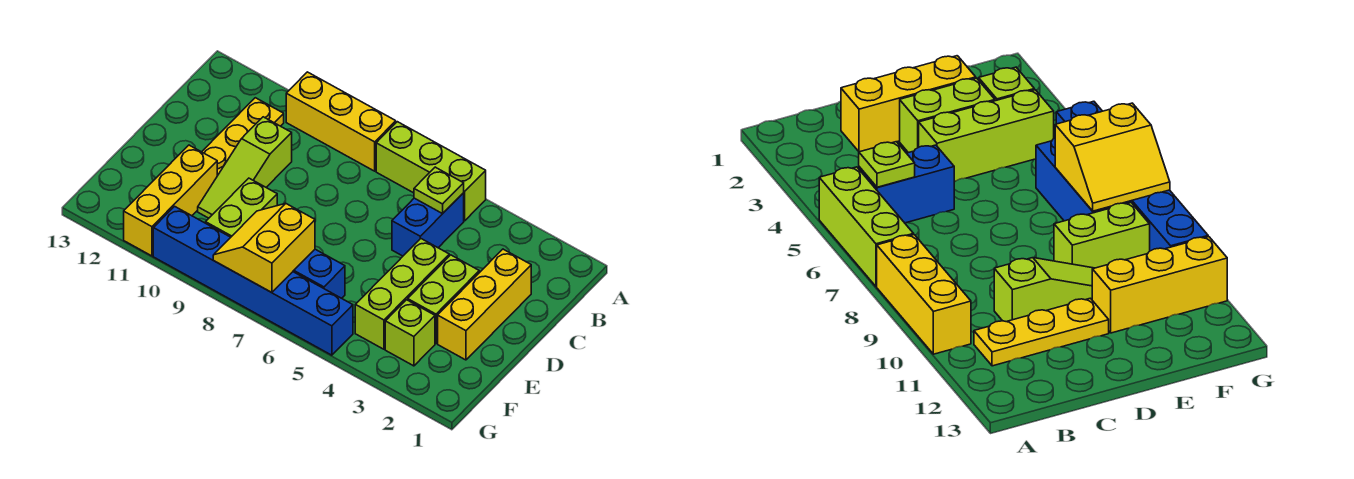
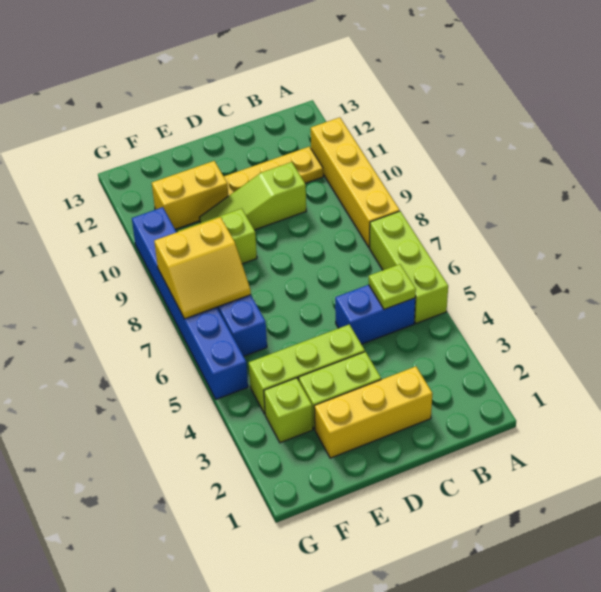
yellow brick A8:A10 level 1 -> yellow brick A8:A11 level 1
yellow brick E11:G11 level 1 -> yellow brick E11:F11 level 1
yellow slope F7:G8 level 2 top 7 -> yellow slope F7:G8 level 2 top 8

